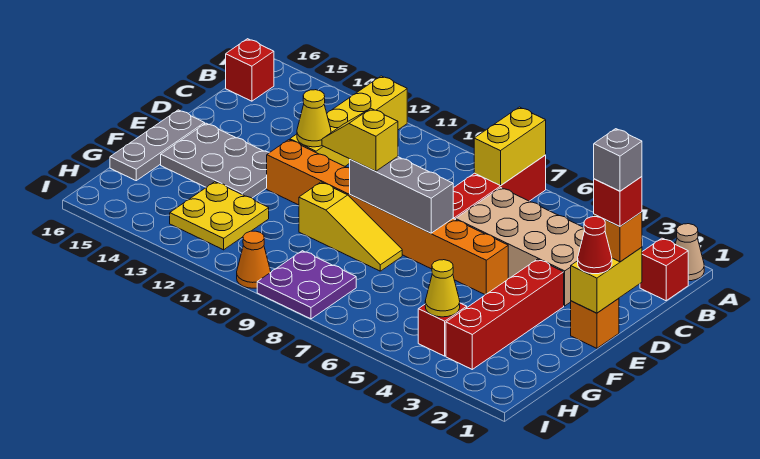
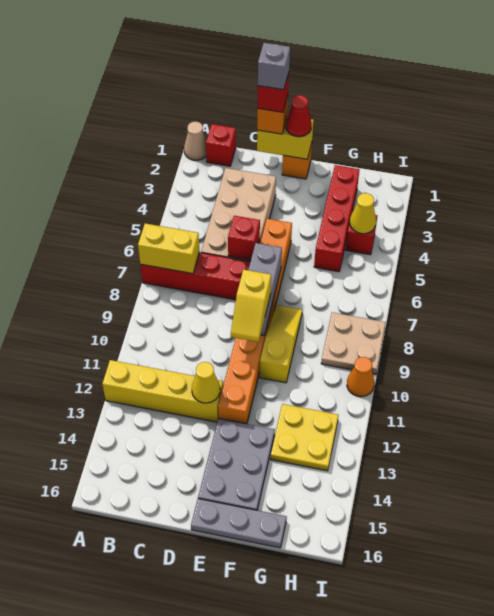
red brick B16 level 1 -> red brick D6 level 2
red brick E3:H3 level 1 -> red brick G2:G5 level 1
purple plate H8:I9 level 1 -> tan plate H8:I9 level 1

